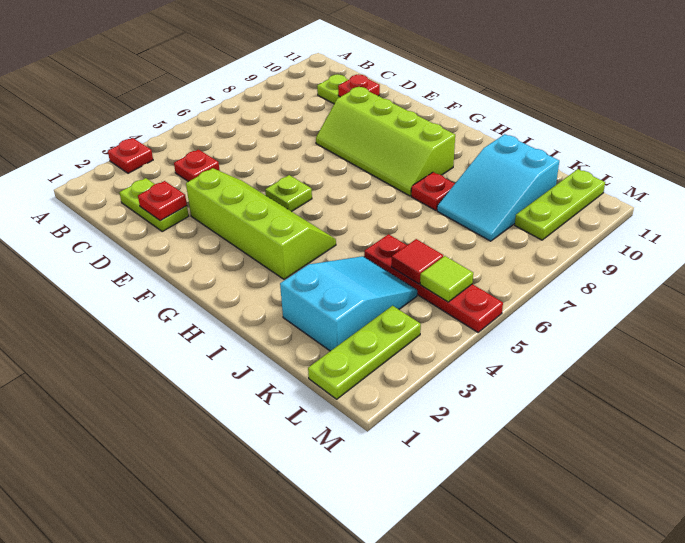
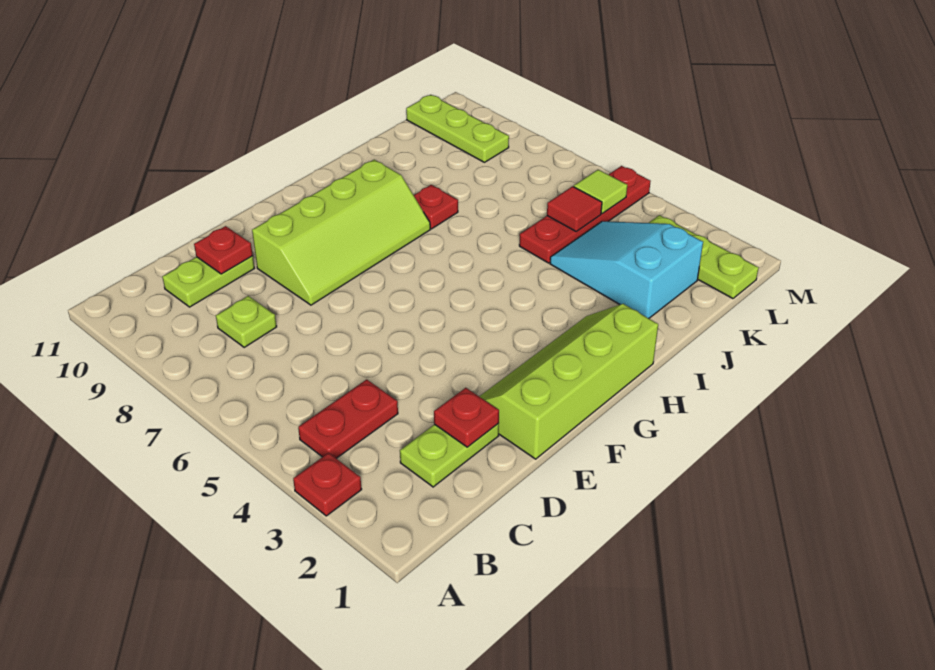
red plate C4 level 1 -> red plate B4:C4 level 1
lime slope E3:H4 level 1 top 3 -> lime slope E1:H2 level 1 top 1
lime plate F5 level 1 -> lime plate C8 level 1
cyan slope J8:K10 level 1 top 10 -> none

